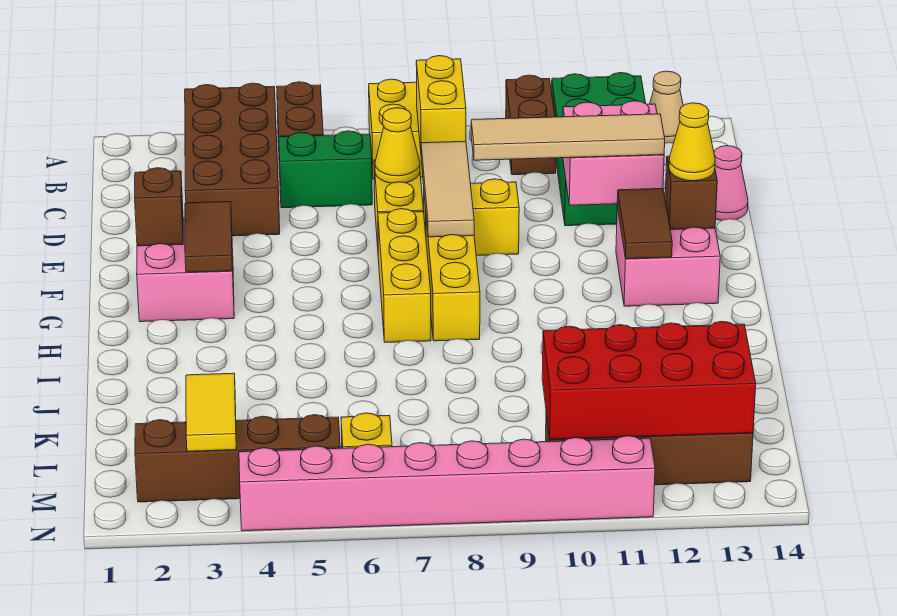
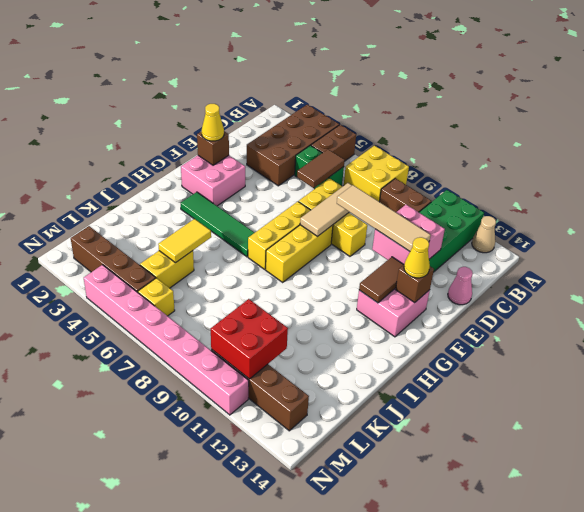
brown brick A10:B10 level 1 -> brown brick B9:B10 level 1
yellow brick B8:C8 level 2 -> yellow brick K5:L5 level 1
yellow cone D7 level 2 -> yellow cone F2 level 3
brown tile F3:G3 level 2 -> brown tile C6:D6 level 2
none -> green tile H3:H6 level 1
yellow tile L3:M3 level 2 -> yellow tile J5:K5 level 2
red brick L10:M13 level 2 -> red brick L10:M11 level 2

